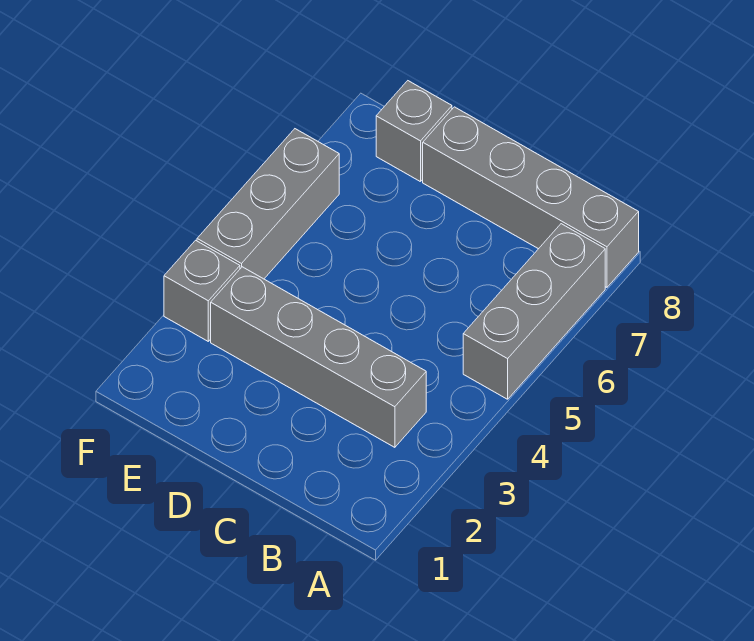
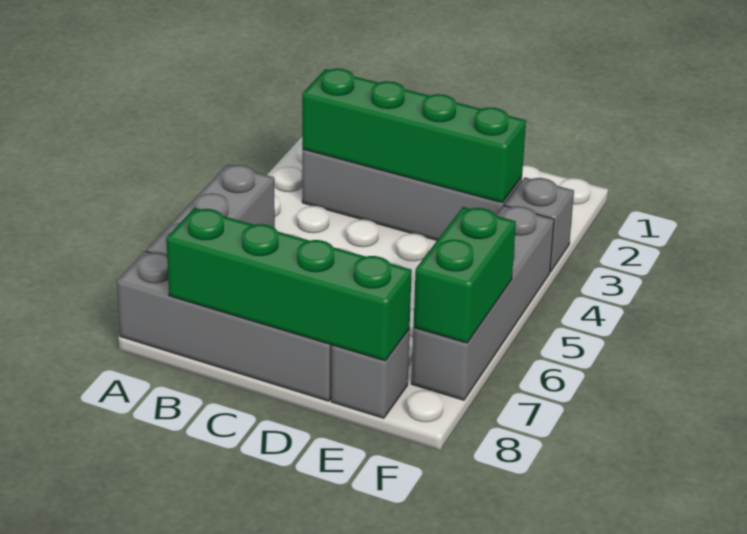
none -> green brick B3:E3 level 2
none -> green brick B8:E8 level 2
grey brick F4:F6 level 1 -> grey brick F4:F7 level 1
none -> green brick F6:F7 level 2

